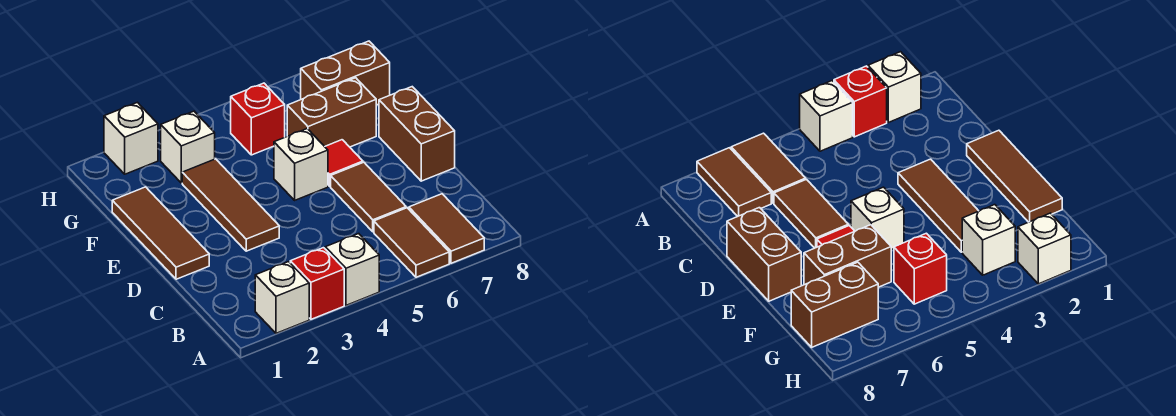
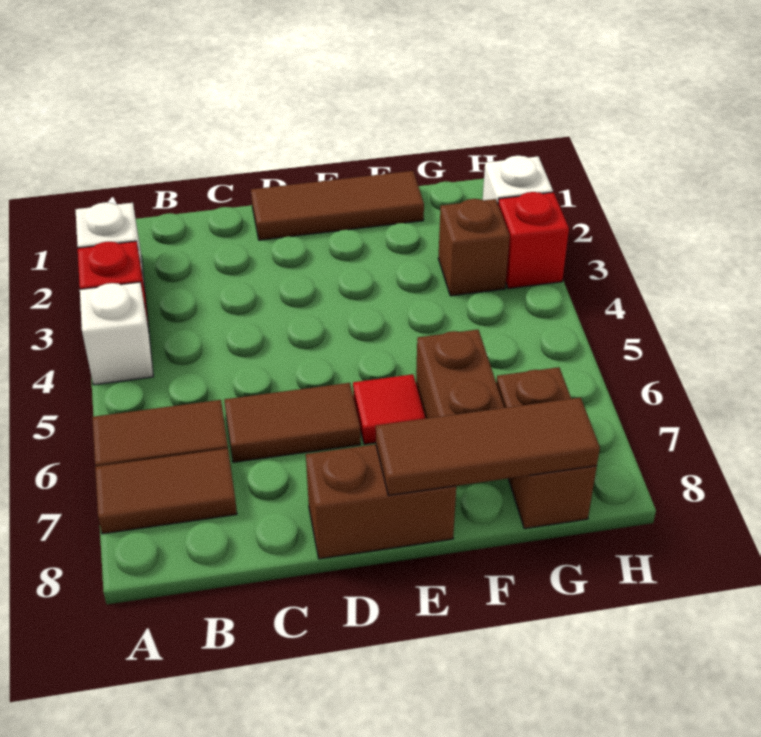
brown tile D3:F3 level 1 -> brown tile E8:G8 level 2
white brick E5 level 1 -> none
white brick G3 level 1 -> brown brick G3 level 1
red brick G5 level 1 -> red brick H3 level 1

